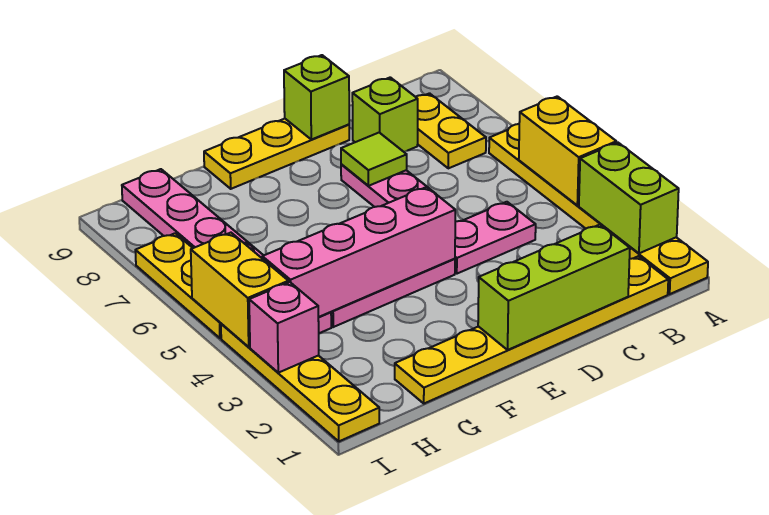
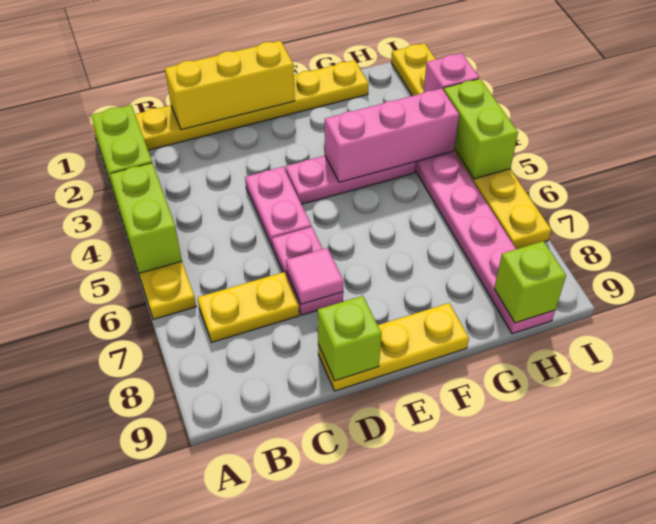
yellow brick A4:A5 level 2 -> lime brick A4:A5 level 2
yellow plate B7:B8 level 1 -> yellow plate B7:C7 level 1
lime brick C1:E1 level 2 -> yellow brick C1:E1 level 2
pink plate C4:D4 level 1 -> pink plate D4:D5 level 1
lime brick C8 level 1 -> lime brick H9 level 2
lime tile D7 level 2 -> pink tile D7 level 2
pink brick E4:H4 level 2 -> pink brick F4:H4 level 2
yellow brick I4:I5 level 2 -> lime brick I4:I5 level 2

